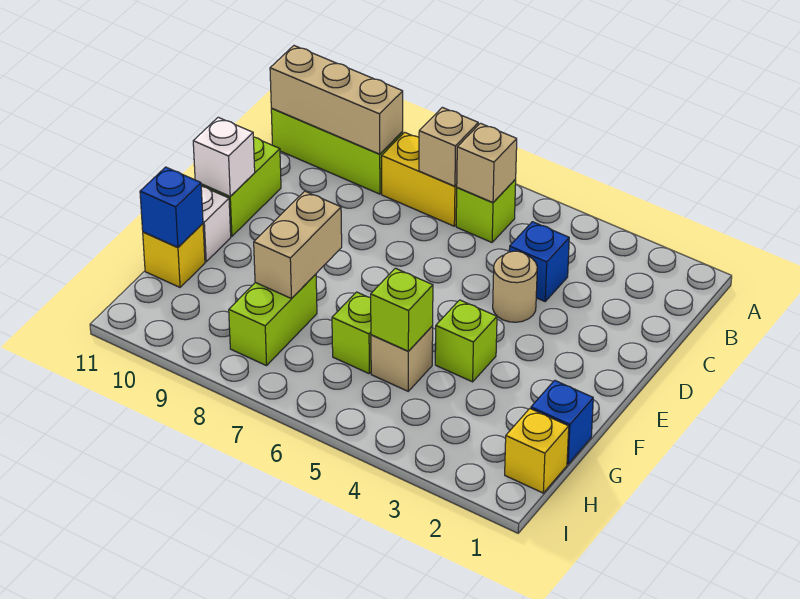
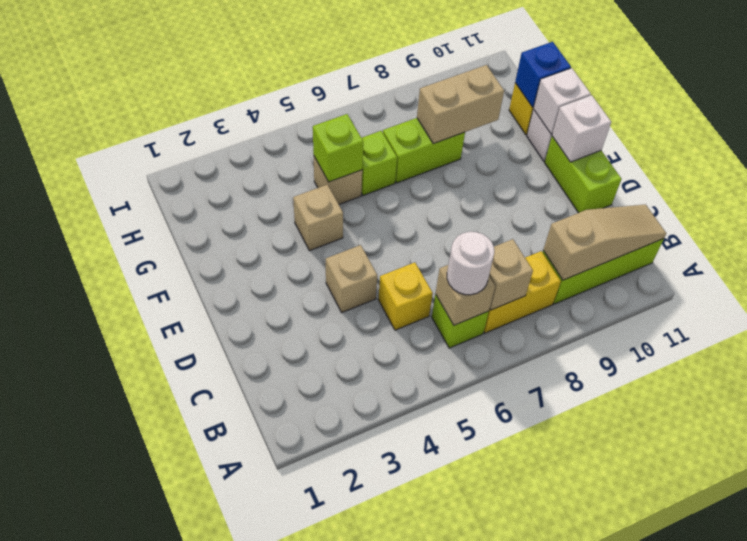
none -> white round brick B6 level 3
tan brick B9:B11 level 2 -> tan slope B9:B11 level 2 top 9
blue brick C4 level 1 -> none
tan round brick D4 level 1 -> tan brick D4 level 1
lime brick F4 level 1 -> tan brick F4 level 1
tan brick F8:G8 level 2 -> tan brick G8:G9 level 2
none -> white brick F11 level 2
blue brick G1 level 1 -> none
lime brick G8:H8 level 1 -> lime brick G7:G8 level 1
yellow brick H1 level 1 -> yellow brick C5 level 1

